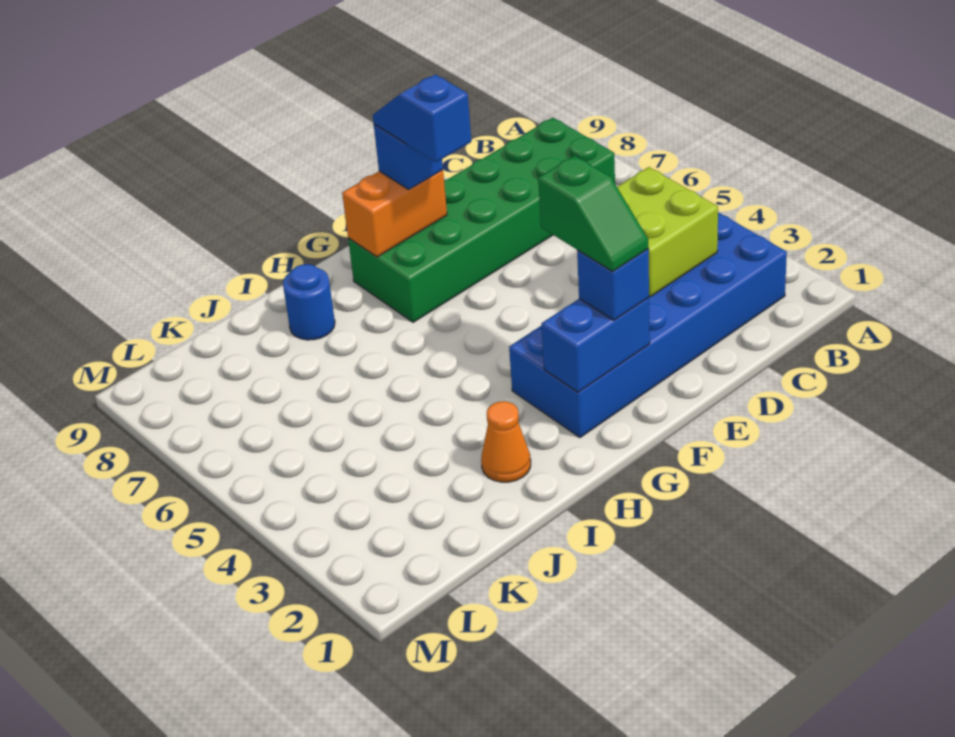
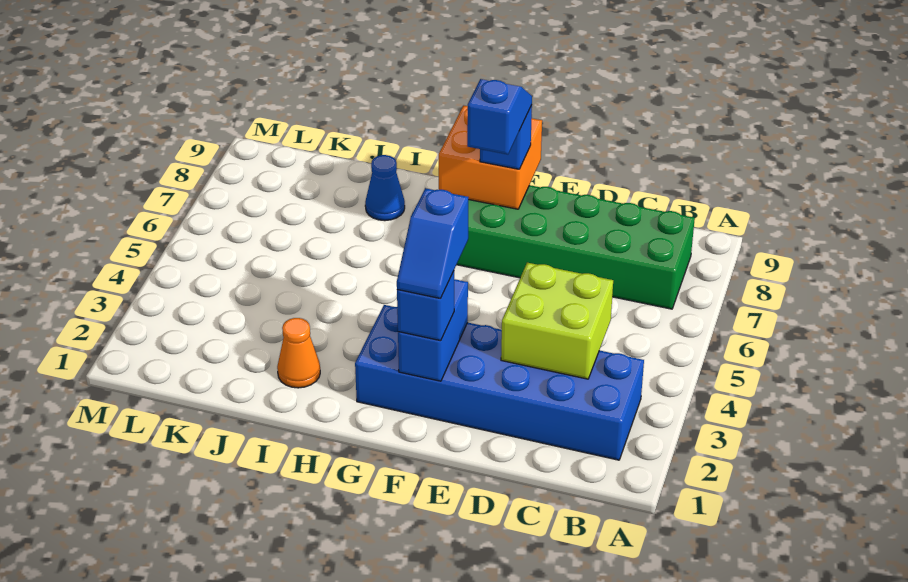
blue brick F2:G2 level 2 -> blue brick F2:F3 level 2
green slope F2:F3 level 4 top 3 -> blue slope F2:F3 level 4 top 3
orange brick F8:G8 level 2 -> orange brick F8:G9 level 2
blue round brick I8 level 1 -> blue cone I8 level 1

